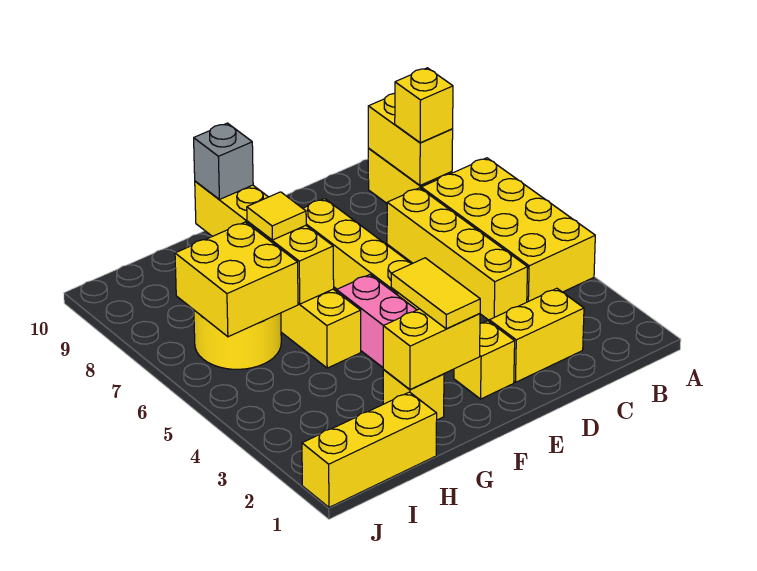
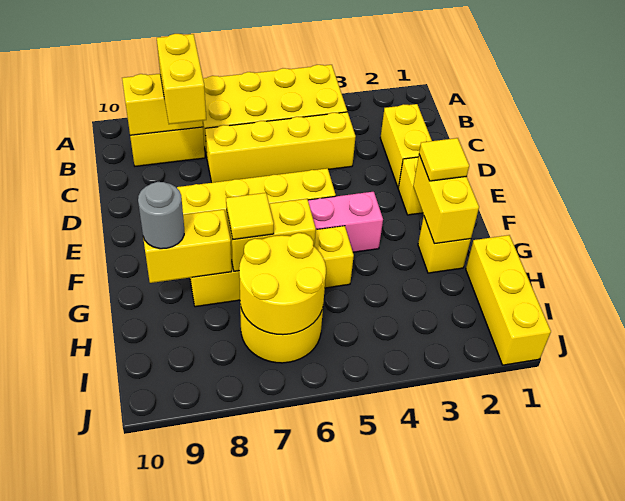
yellow brick B8 level 3 -> yellow brick B8:C8 level 3
yellow tile F2:F3 level 3 -> yellow tile F2 level 3
grey brick G9 level 3 -> grey round brick G9 level 3
yellow brick H6:I7 level 2 -> yellow round brick H6:I7 level 2

